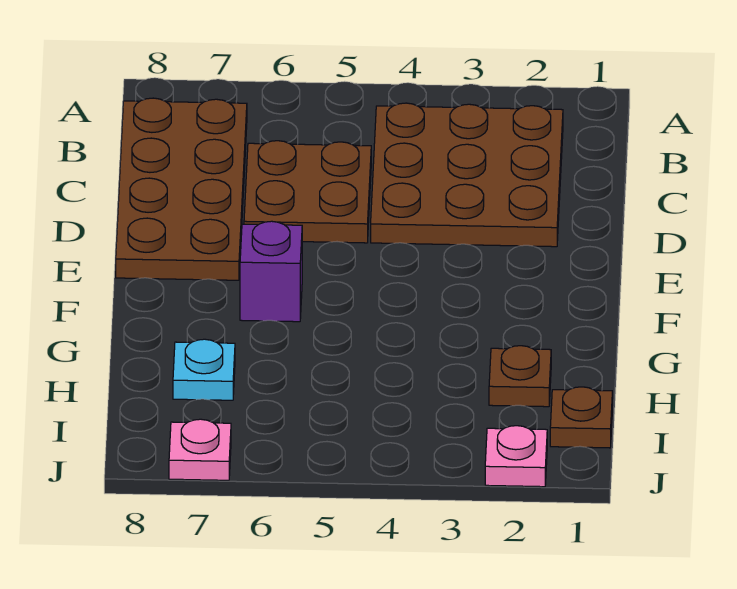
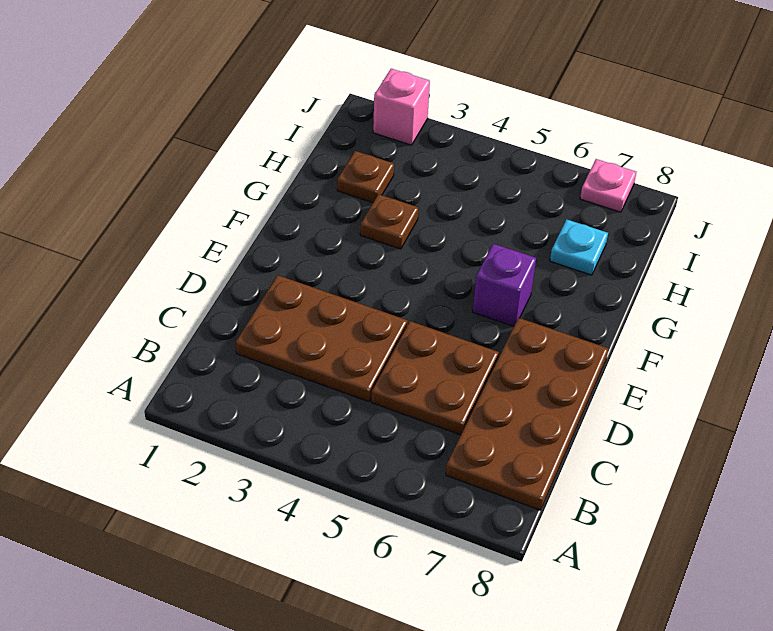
brown plate B2:D4 level 1 -> brown plate C2:D4 level 1
brown plate I1 level 1 -> brown plate G3 level 1
pink plate J2 level 1 -> pink brick J2 level 1

